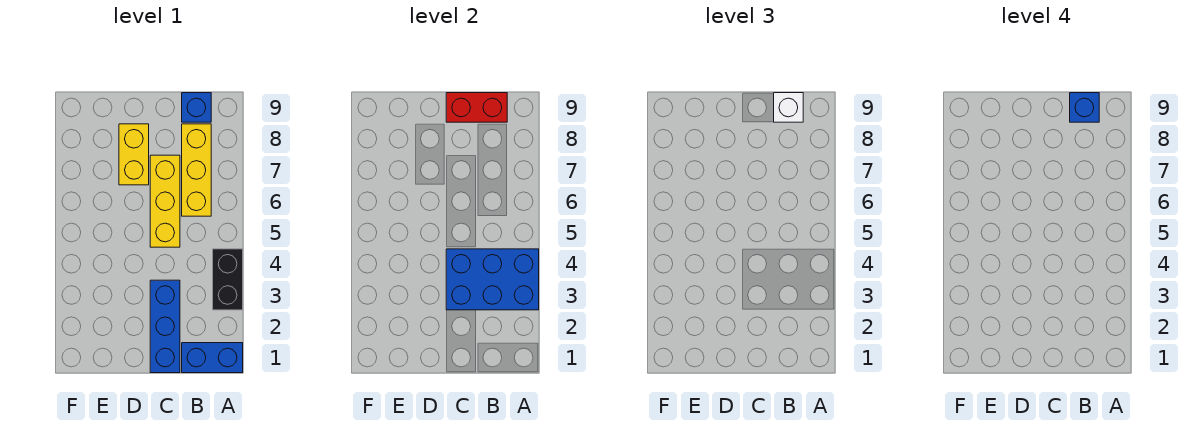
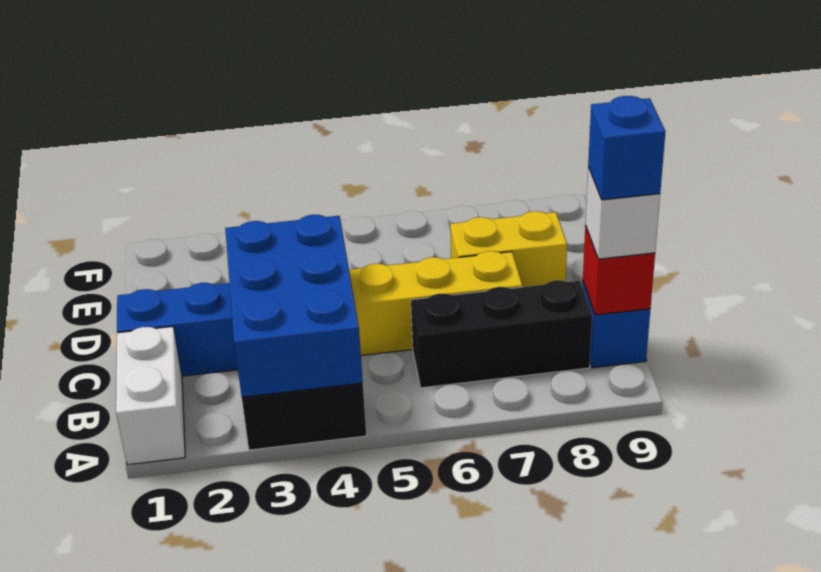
blue brick A1:B1 level 1 -> white brick A1:B1 level 1
yellow brick B6:B8 level 1 -> black brick B6:B8 level 1
red brick B9:C9 level 2 -> red brick B9 level 2

